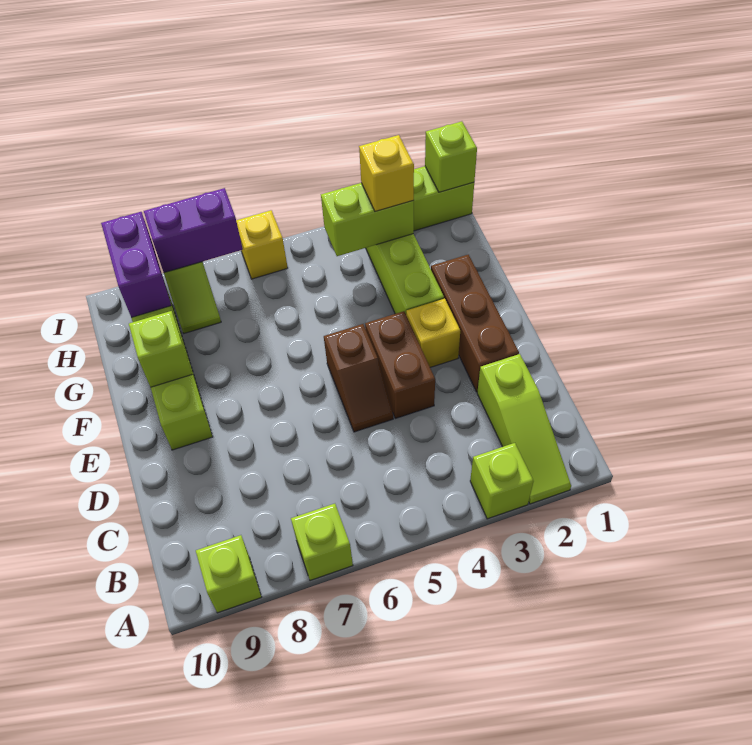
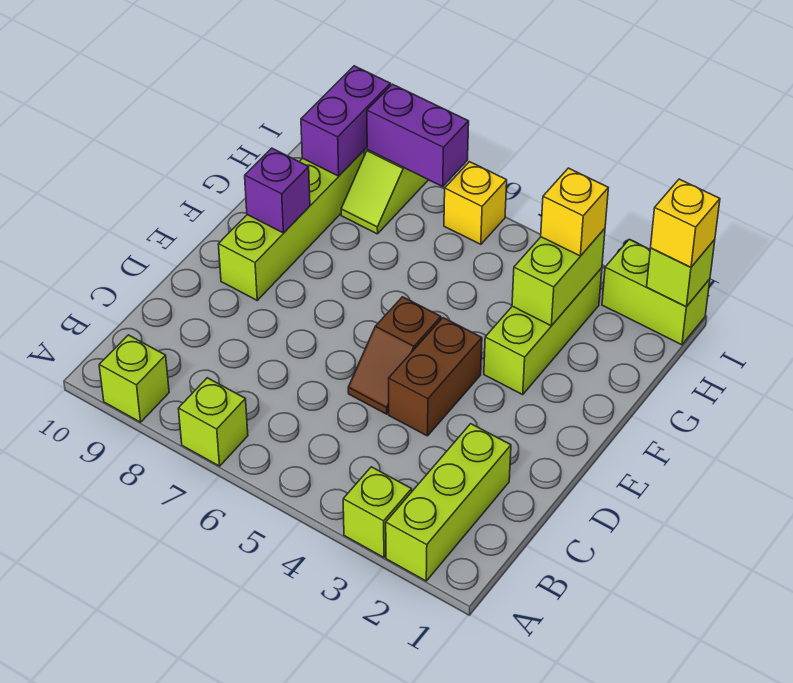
lime slope A2:C2 level 1 top C -> lime brick A2:C2 level 1
brown brick D2:F2 level 1 -> none
yellow brick E3 level 1 -> yellow brick I1 level 3
lime brick F9 level 2 -> purple brick F9 level 2
lime brick H3:H4 level 2 -> lime brick G3:H3 level 2

